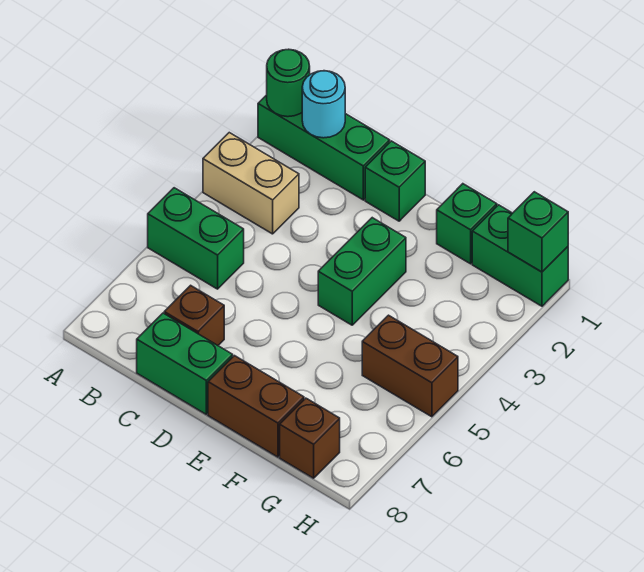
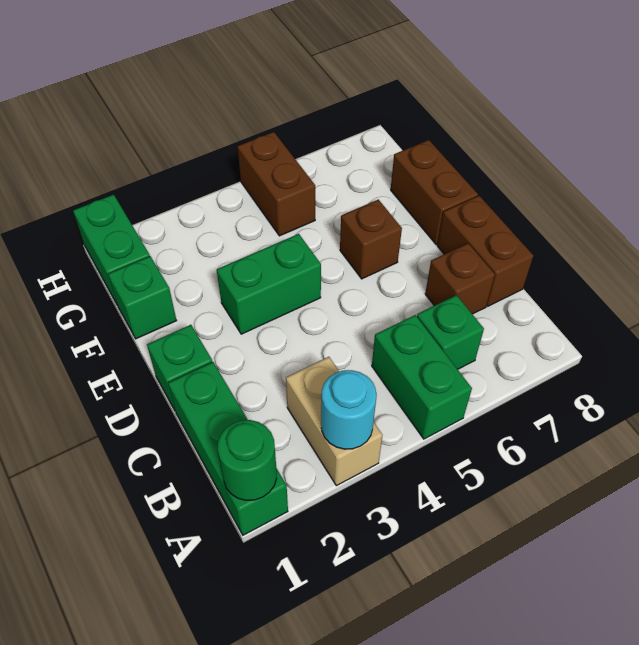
cyan round brick B1 level 2 -> cyan round brick A3 level 2
green brick C8:D8 level 1 -> brown brick C8:D8 level 1
brown brick G8 level 1 -> brown brick E6 level 1
green brick H1 level 2 -> green brick B6 level 1

